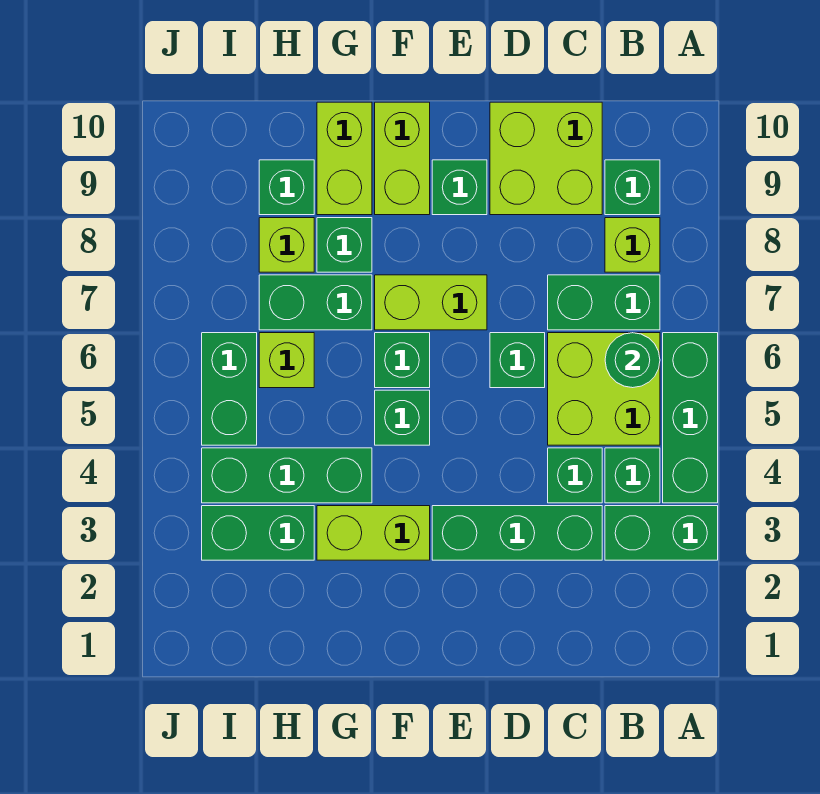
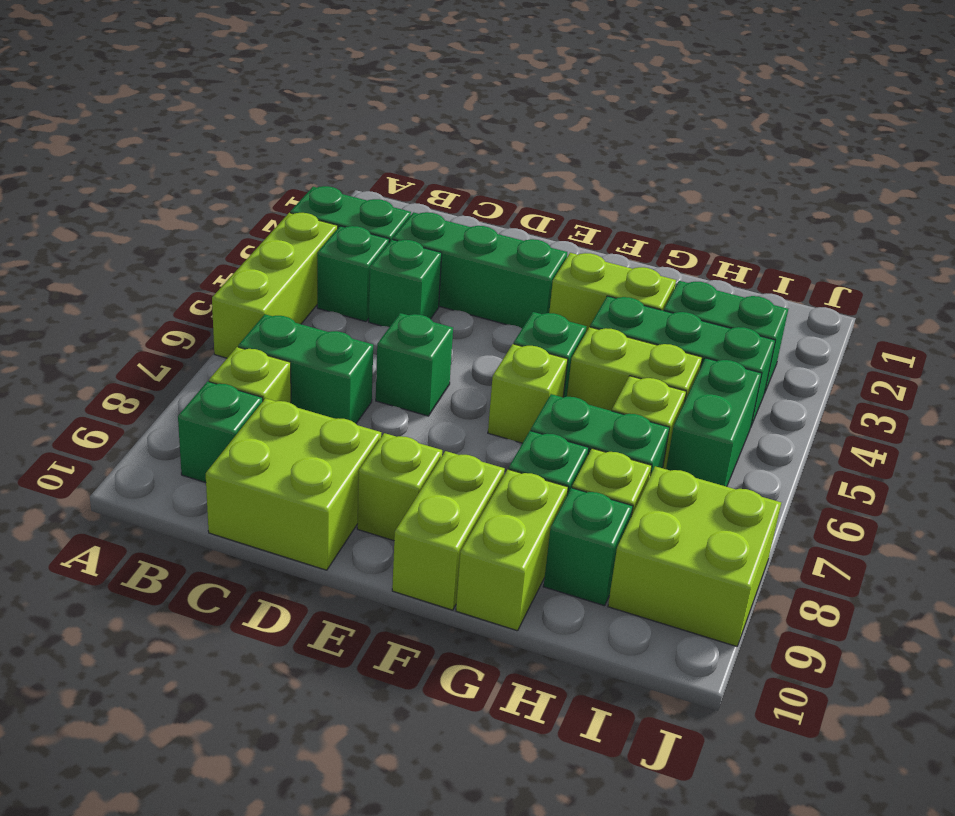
green brick A4:A6 level 1 -> lime brick A4:A6 level 1
lime brick B5:C6 level 1 -> lime brick I8:J9 level 1
green round brick B6 level 2 -> none
lime brick E7:F7 level 1 -> lime brick G5:H5 level 1
green brick E9 level 1 -> lime brick E9 level 1
green brick F6 level 1 -> lime brick F6 level 1

